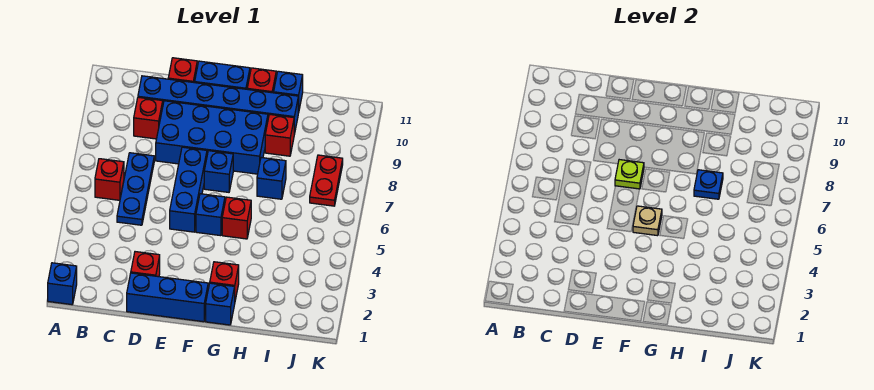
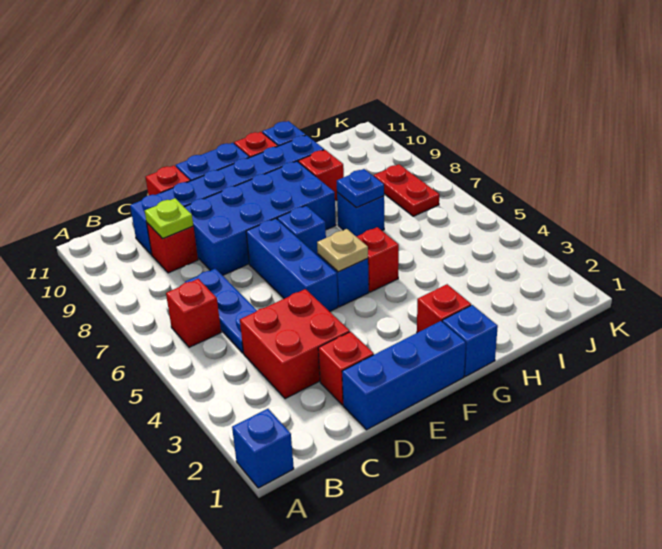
none -> red brick C3:D4 level 1
lime plate E7 level 2 -> lime plate C9 level 2

